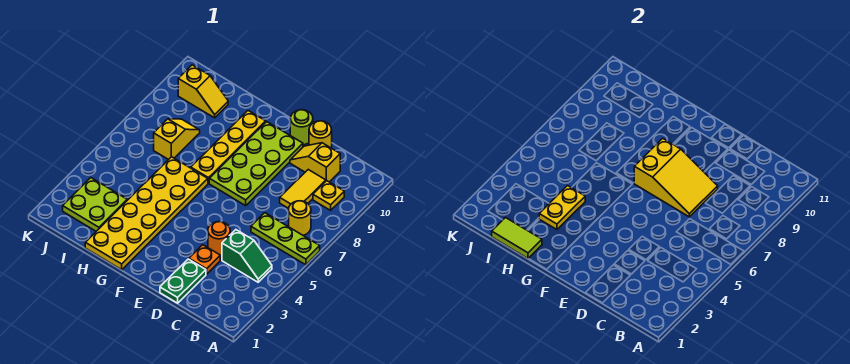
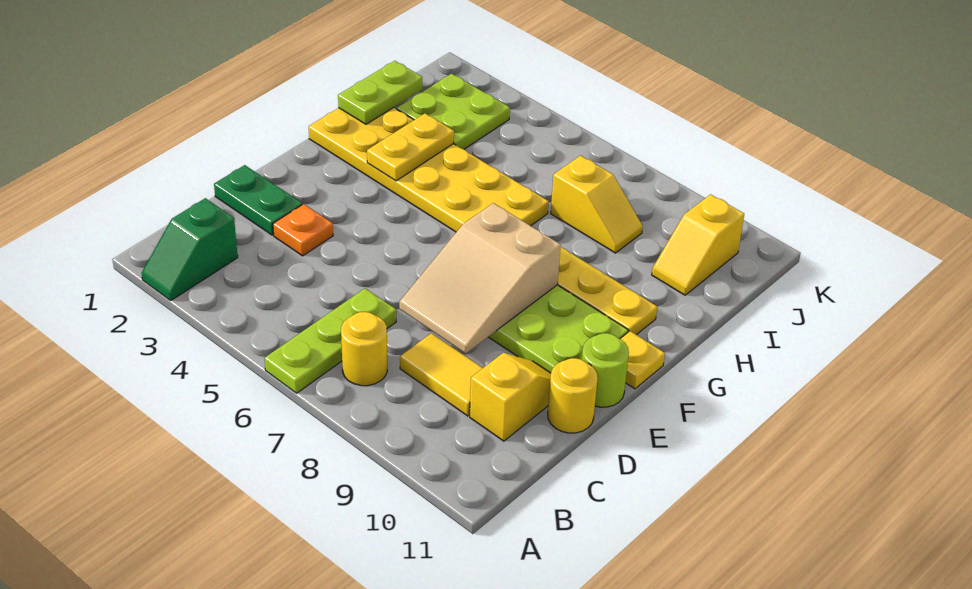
green slope B4:C4 level 1 top C -> green slope A2:B2 level 1 top B
yellow plate B9 level 1 -> yellow plate F11 level 1
orange round brick D4 level 1 -> none
yellow slope D7:F8 level 2 top F -> tan slope D7:F8 level 2 top F
lime tile H1:I1 level 2 -> lime plate H1:I1 level 2
yellow plate H3:H4 level 2 -> yellow plate G3:H3 level 2

